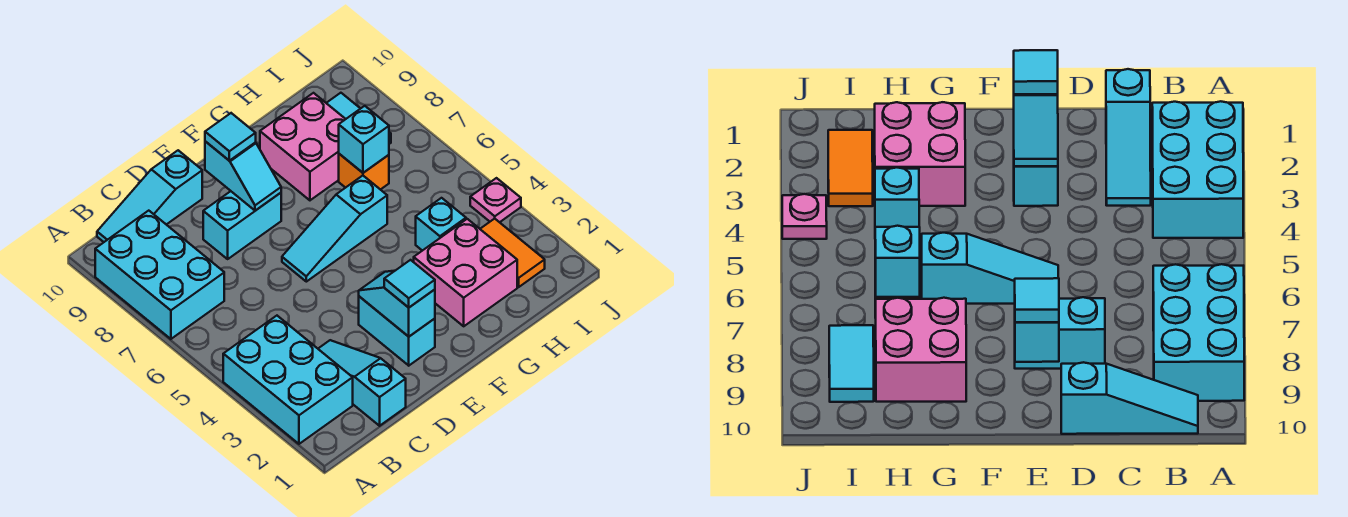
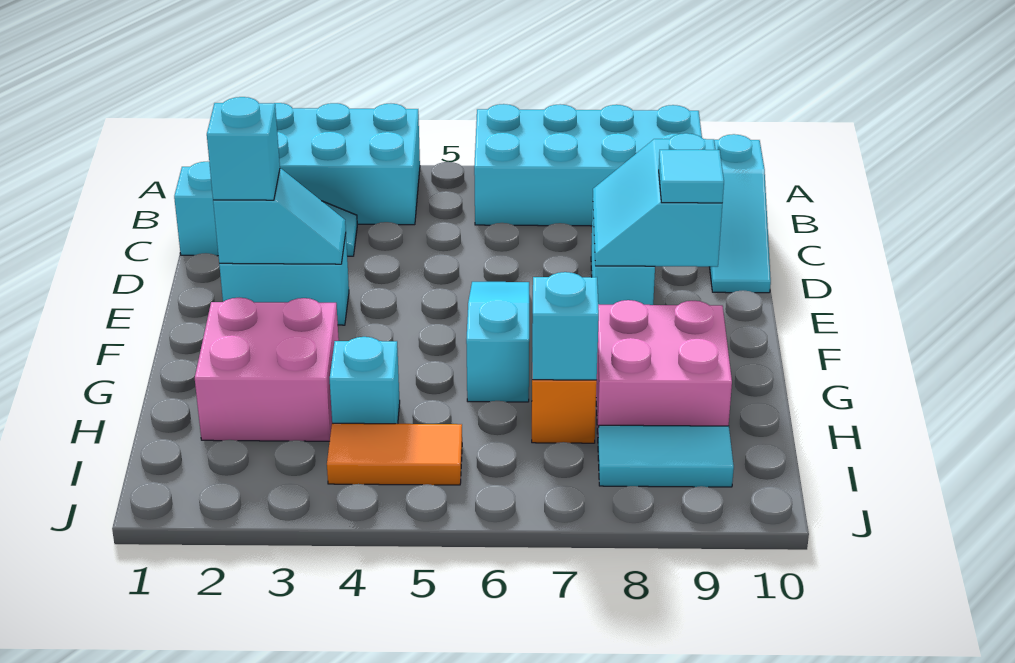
cyan brick A7:B9 level 1 -> cyan brick A6:B9 level 1
cyan slope B10:D10 level 1 top D -> cyan slope B10:D10 level 1 top B
cyan tile E2 level 3 -> cyan brick E2 level 3
cyan slope E8:E9 level 2 top 9 -> cyan slope D8:E9 level 2 top 9
orange tile I2:I3 level 1 -> orange tile I4:I5 level 1
pink plate J4 level 1 -> none

